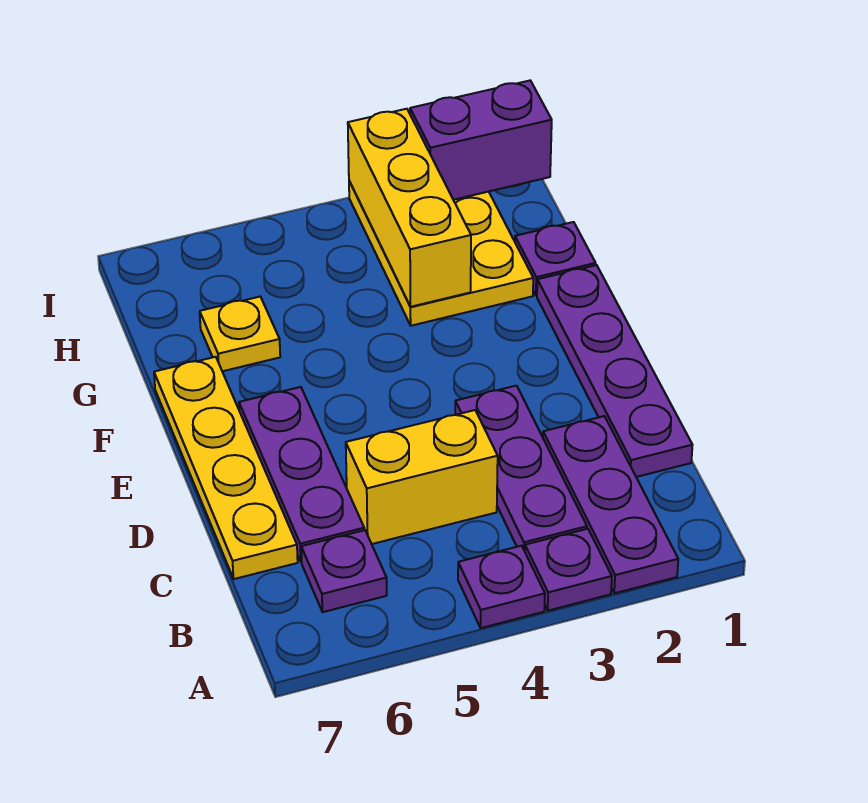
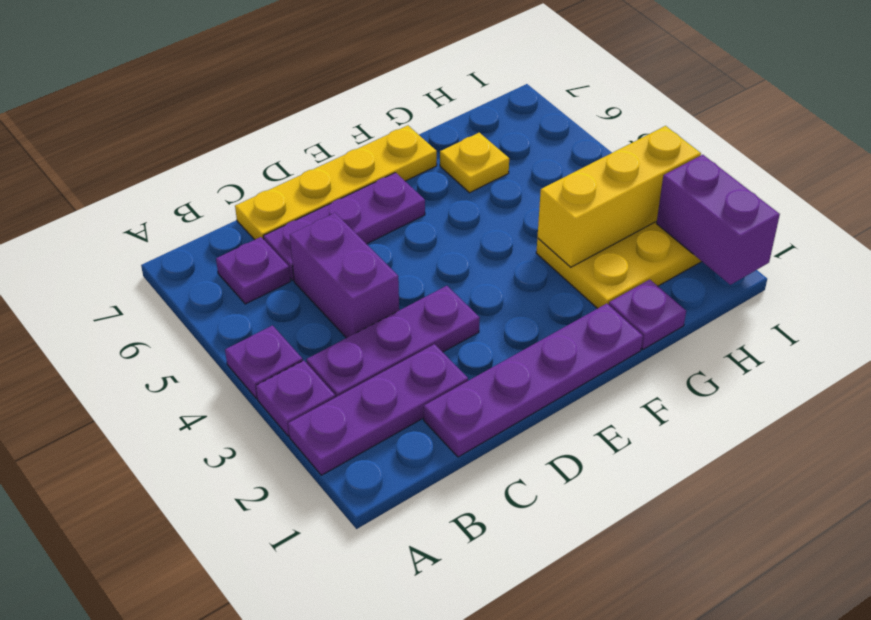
yellow brick C4:C5 level 1 -> purple brick C4:C5 level 1

